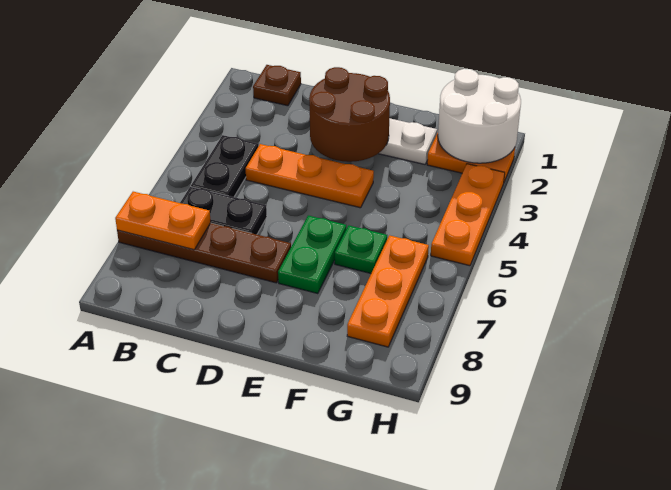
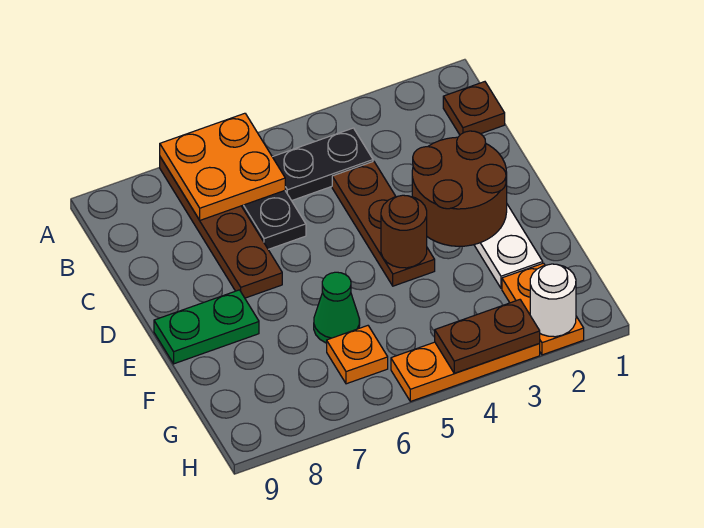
orange plate A7:B7 level 2 -> orange plate A6:B7 level 2
orange plate C4:E4 level 1 -> brown plate C4:E4 level 1
none -> brown round brick E4 level 2
green plate E6:E7 level 1 -> green plate E8:E9 level 1
green plate F6 level 1 -> green cone F6 level 1
white round brick G1:H2 level 2 -> white round brick H2 level 2
orange plate G6:G8 level 1 -> orange plate G6 level 1
none -> brown plate H3:H4 level 2

